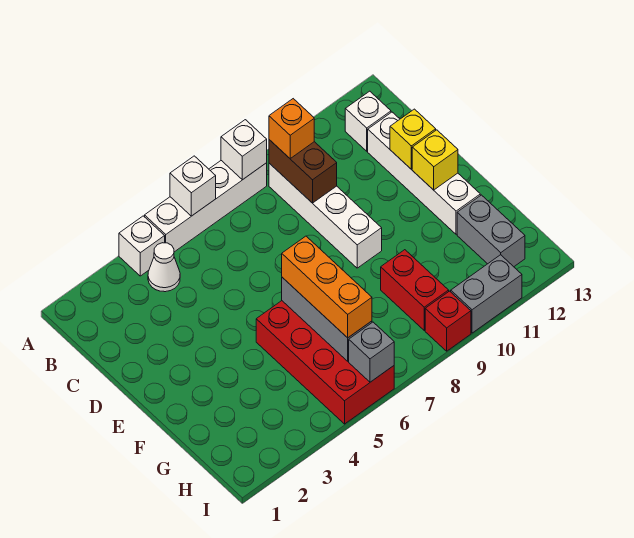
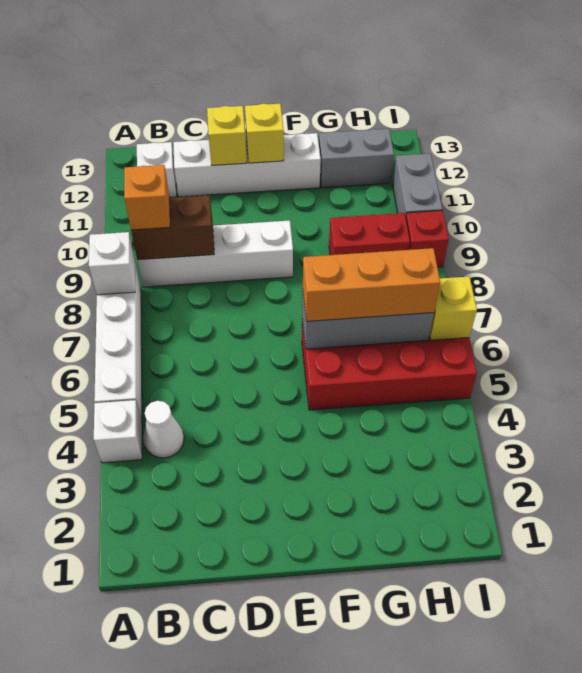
white brick A6 level 2 -> none
grey brick I6 level 2 -> yellow brick I6 level 2

